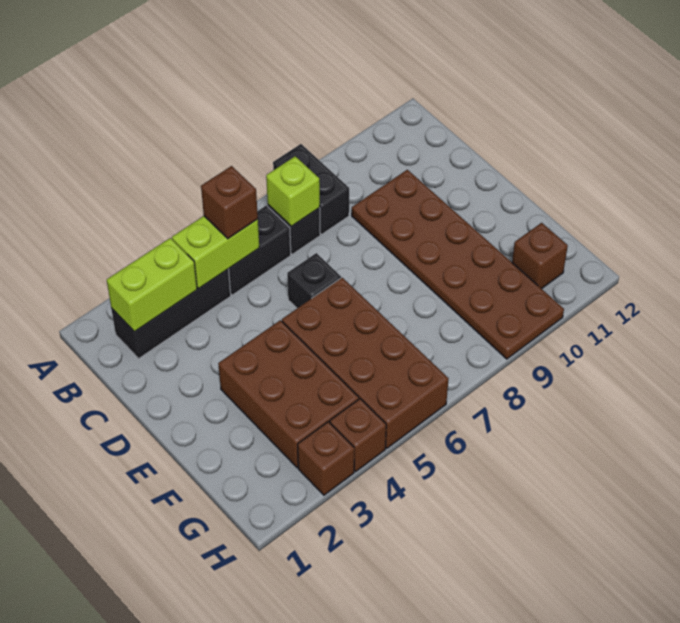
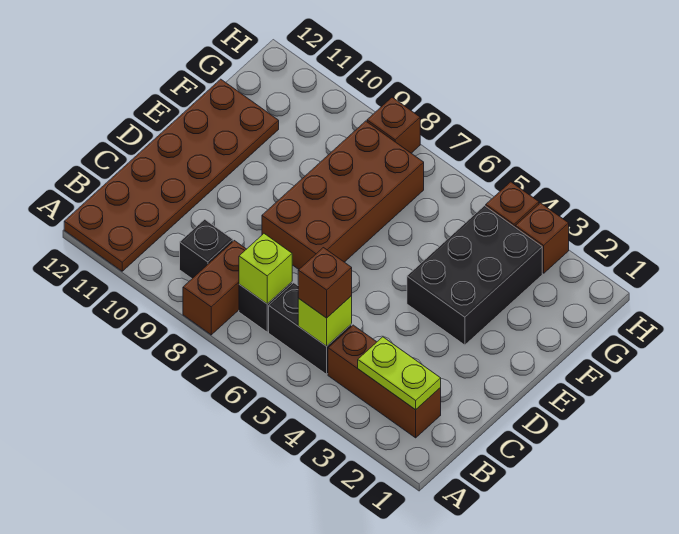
black brick A8:B8 level 1 -> brown brick A8:B8 level 1
black brick B2:B4 level 1 -> brown brick B2:B4 level 1
lime brick B2:B3 level 2 -> lime plate B2:B3 level 2
lime brick B4:B5 level 2 -> lime brick B5 level 2
brown plate C9:H10 level 1 -> brown plate A11:F12 level 1
black brick D6 level 1 -> black brick B9 level 1
brown brick E3:G4 level 1 -> black brick E3:G4 level 1
brown brick E5:H6 level 1 -> brown brick D7:G8 level 1
brown brick G11 level 1 -> brown brick H8 level 1

